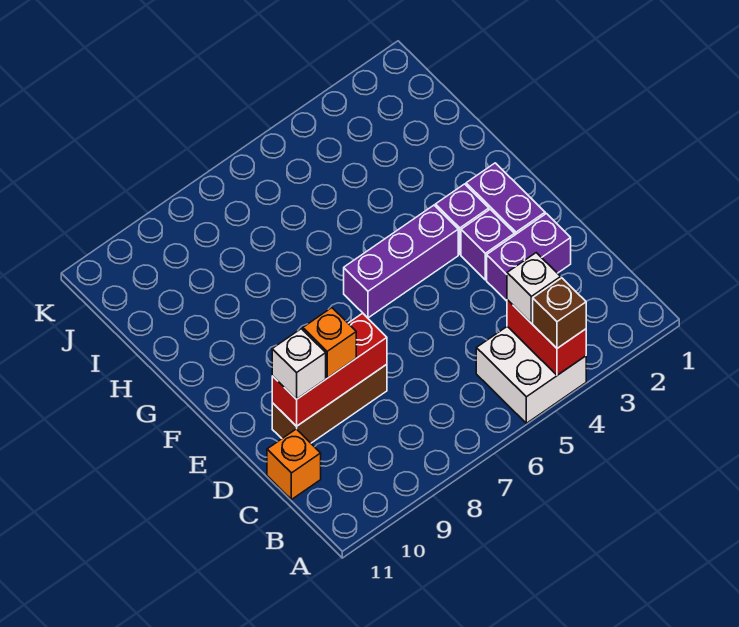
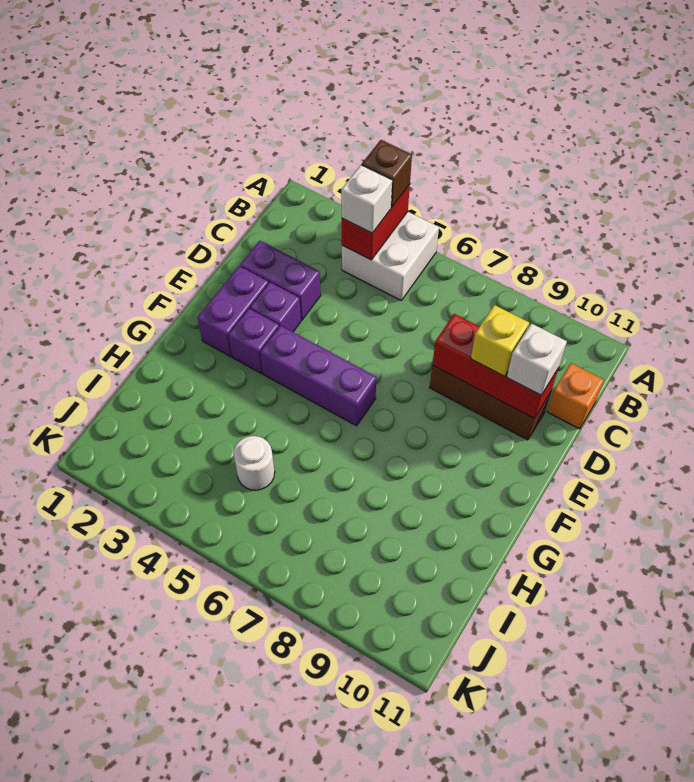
orange brick D9 level 3 -> yellow brick D9 level 3
none -> white round brick I5 level 1

